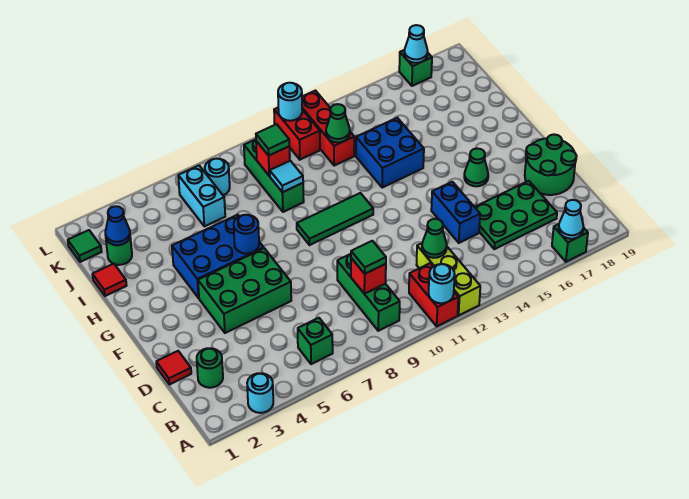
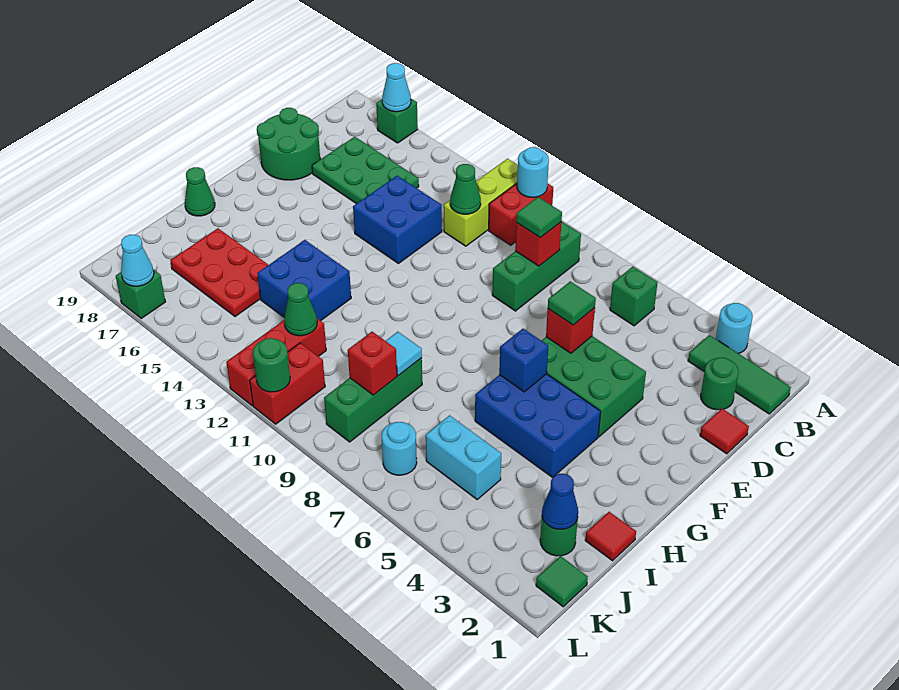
blue brick D14:E14 level 1 -> blue brick D13:E14 level 1
none -> red brick E6 level 2
green cone F16 level 1 -> green cone H19 level 1
blue round brick G6 level 2 -> blue brick G6 level 2
green tile G9:G11 level 1 -> green tile B1:B3 level 1
none -> red plate I15:J17 level 1
cyan brick J6:K6 level 1 -> cyan brick J5:J6 level 1
green tile J9 level 3 -> green tile E6 level 3
cyan round brick L11 level 2 -> green round brick L11 level 2

